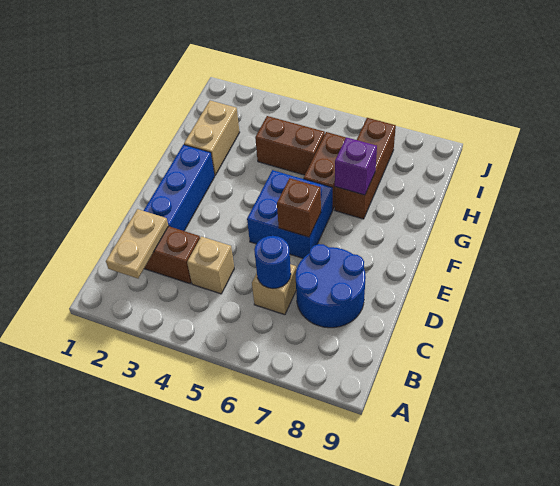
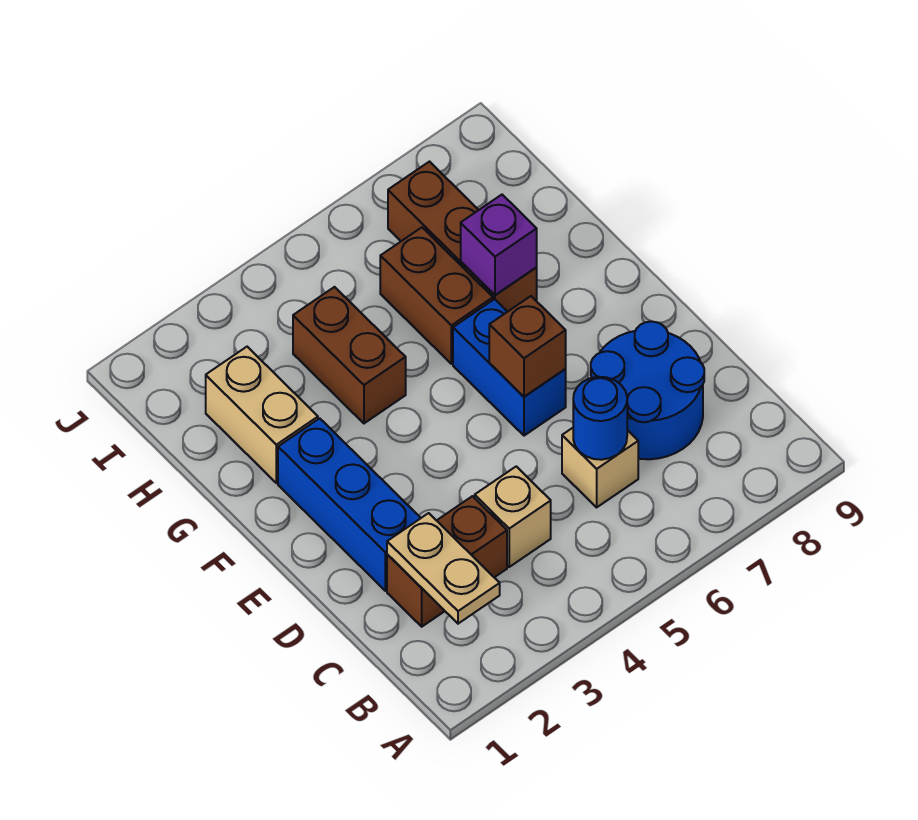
blue brick E5:F6 level 1 -> blue brick E6:F6 level 1
brown brick H4:H5 level 1 -> brown brick G4:H4 level 1

